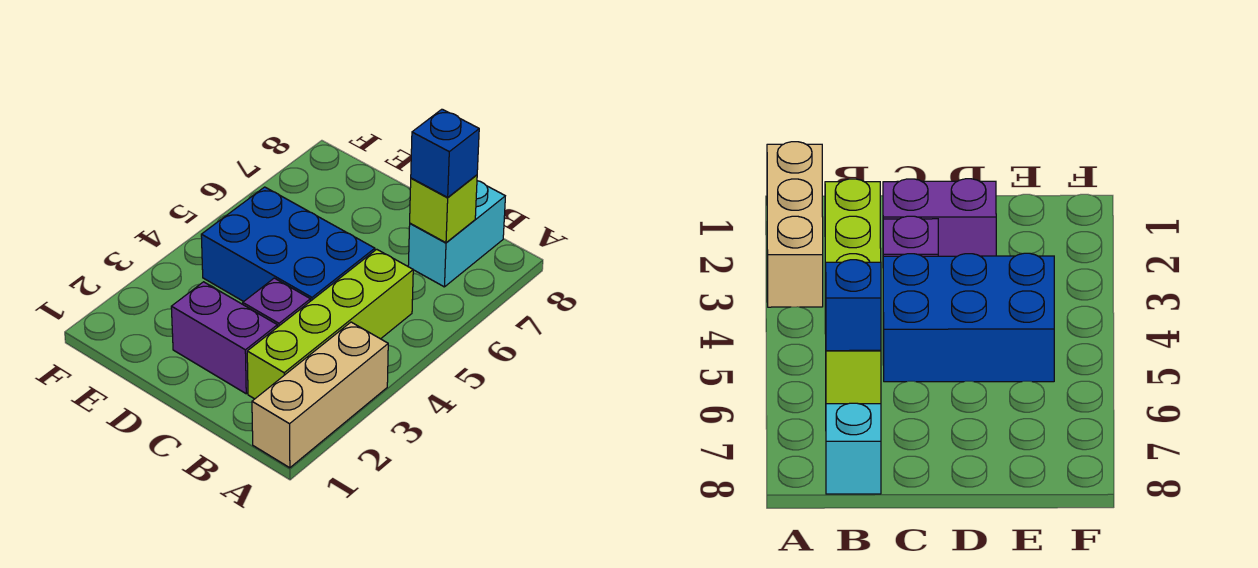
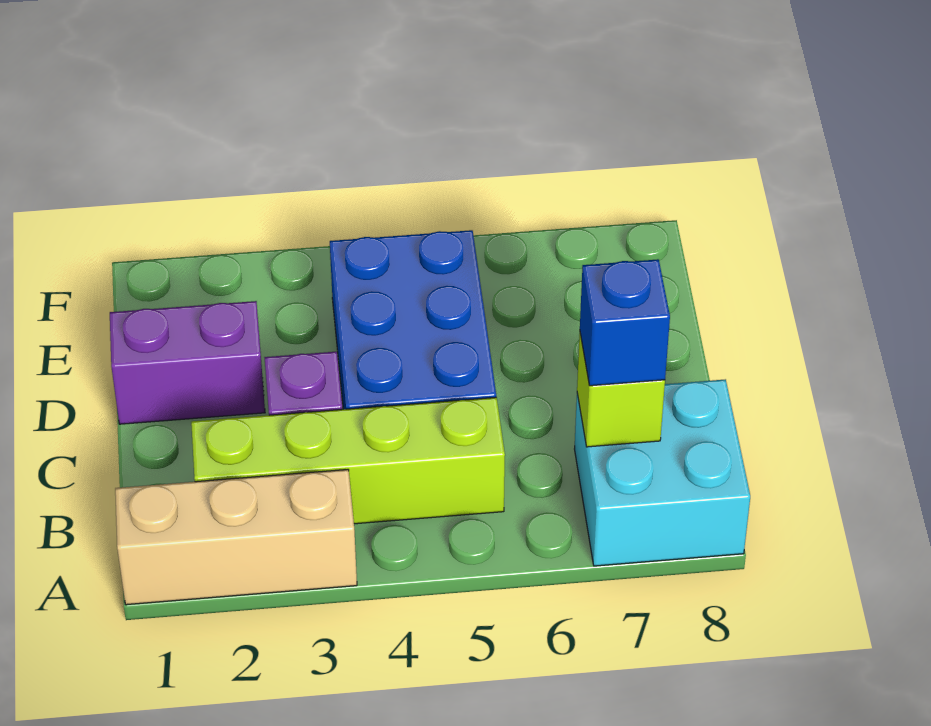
cyan brick B7:B8 level 1 -> cyan brick A7:B8 level 1
purple brick C2:D2 level 1 -> purple brick D1:D2 level 1

